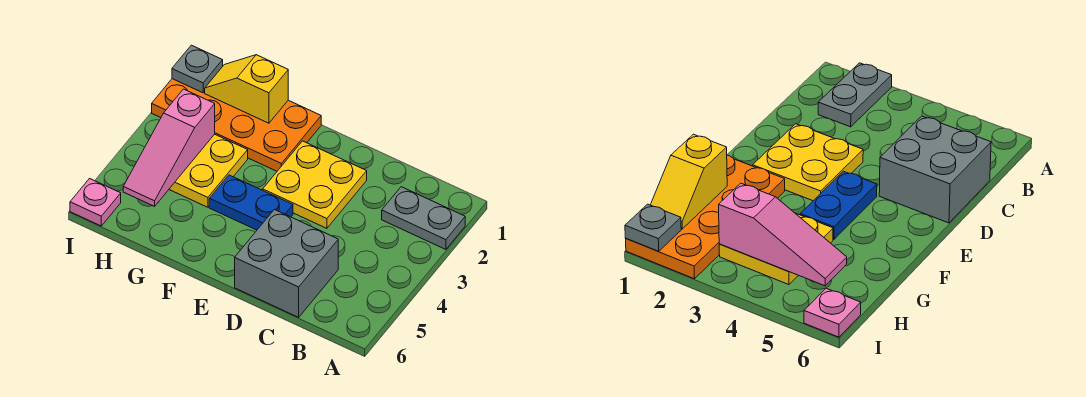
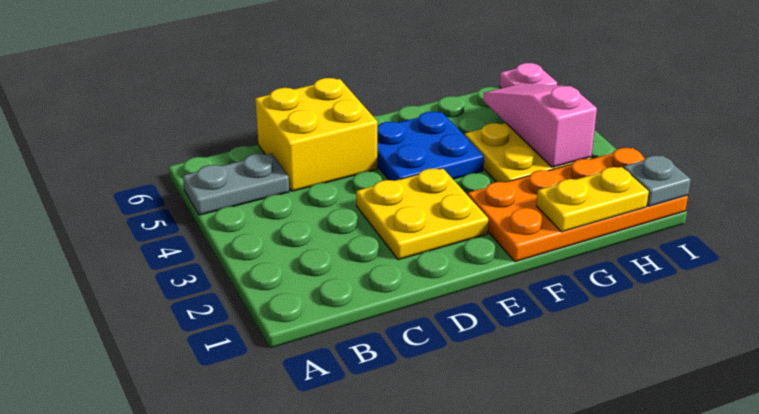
grey plate A2:B2 level 1 -> grey plate A5:B5 level 1
grey brick C5:D6 level 1 -> yellow brick C5:D6 level 1
blue plate E4:F4 level 1 -> blue plate E4:F5 level 1
yellow slope G1:H1 level 2 top G -> yellow plate G1:H1 level 2

